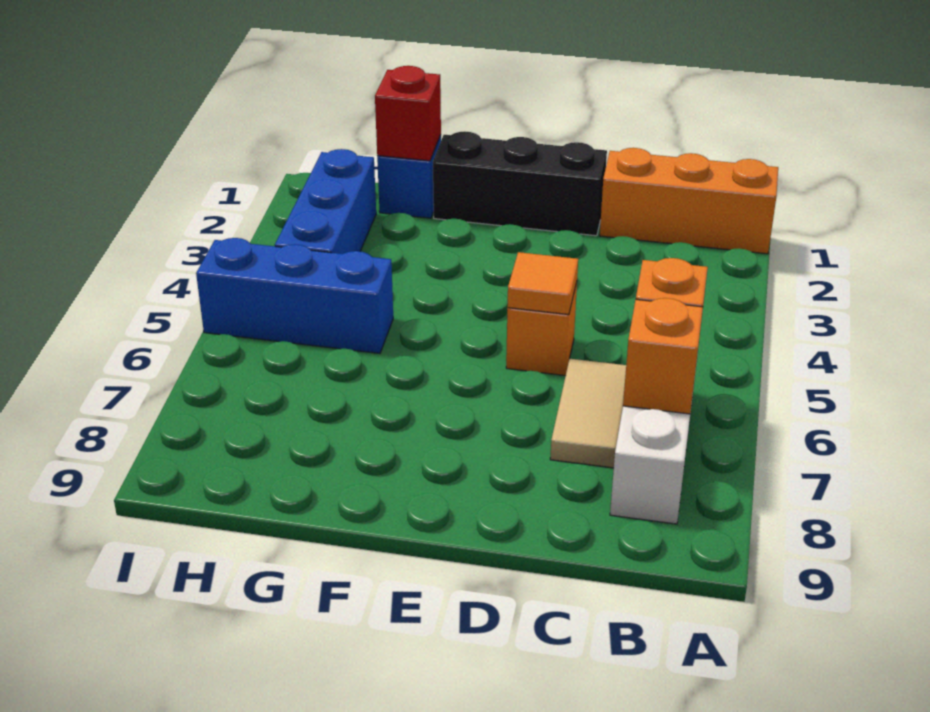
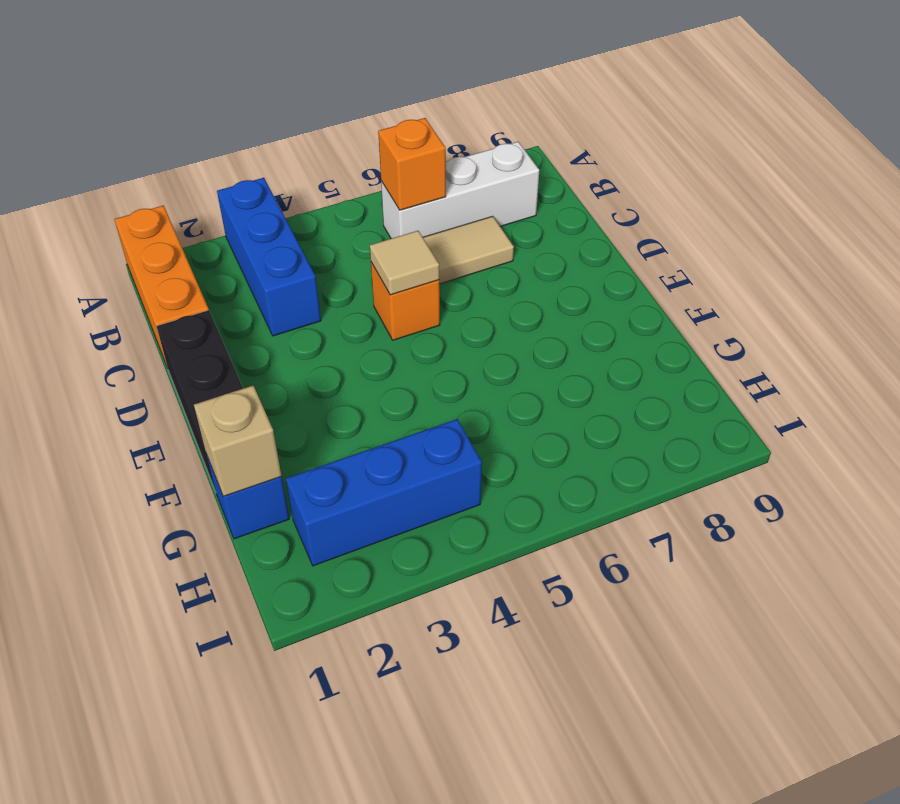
orange brick B7 level 2 -> none
orange tile D5 level 2 -> tan tile D5 level 2
red brick G1 level 2 -> tan brick G1 level 2
blue brick G5:I5 level 1 -> blue brick A3:C3 level 1

